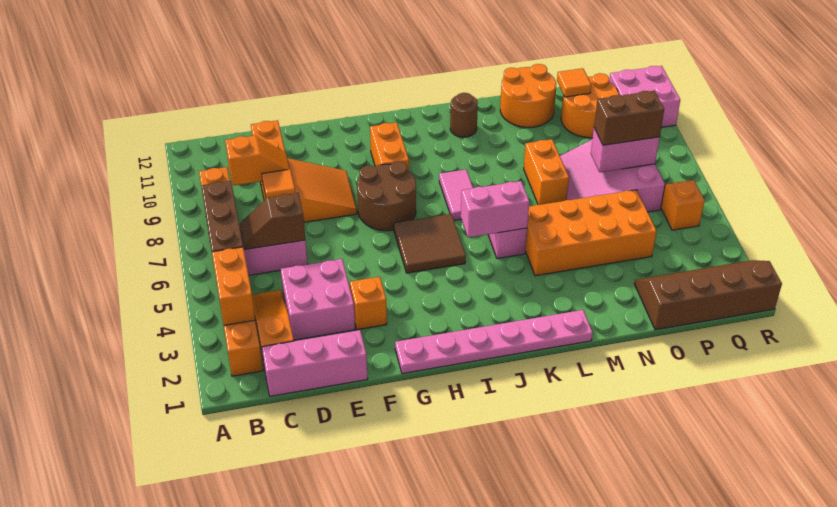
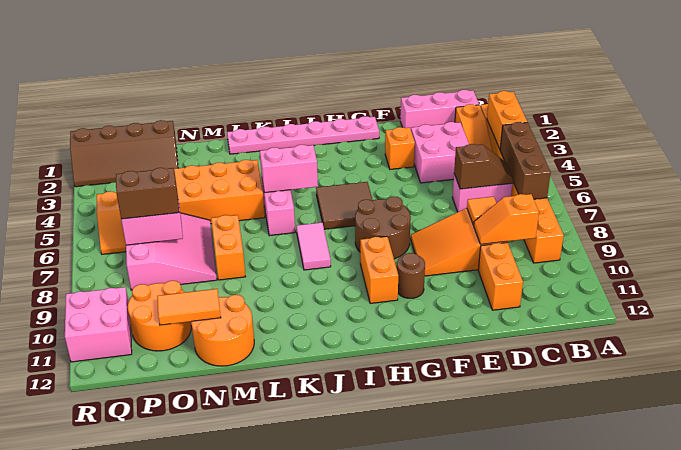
brown round brick K11 level 1 -> brown round brick G10 level 1
orange tile O11 level 2 -> orange tile N11:O11 level 2

